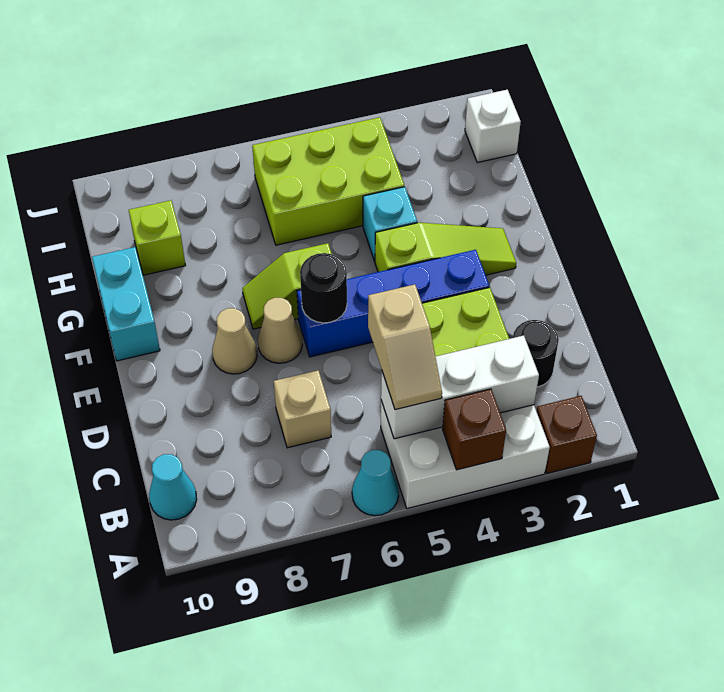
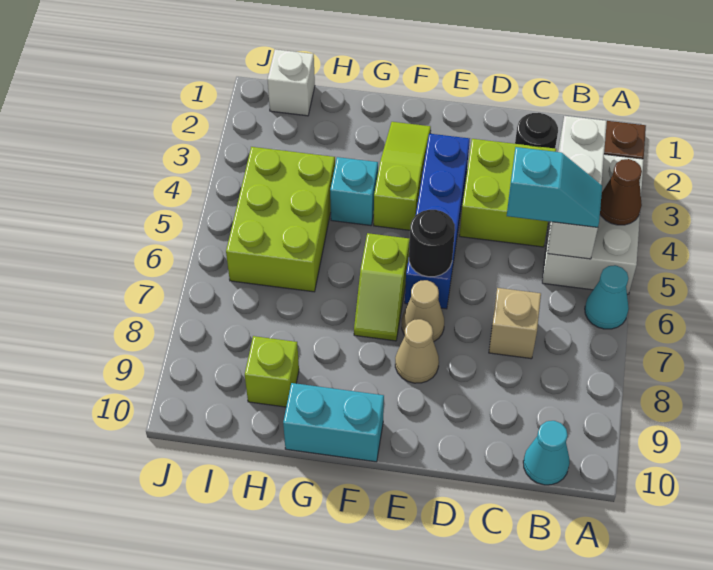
brown brick A4 level 2 -> brown cone A4 level 2
tan slope B5:C5 level 3 top C -> cyan slope B5:C5 level 3 top C

